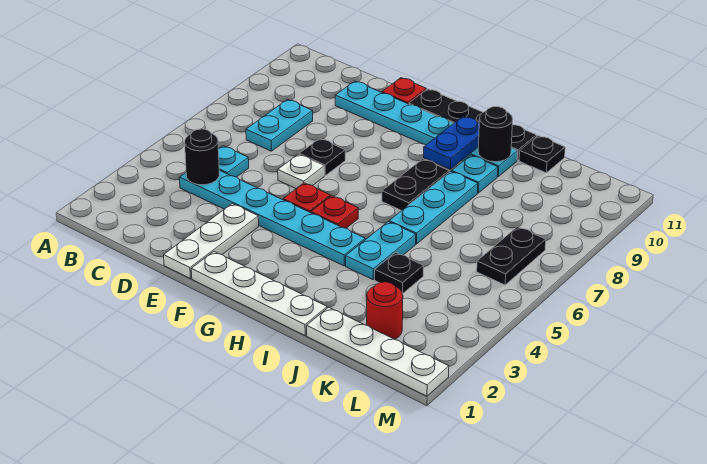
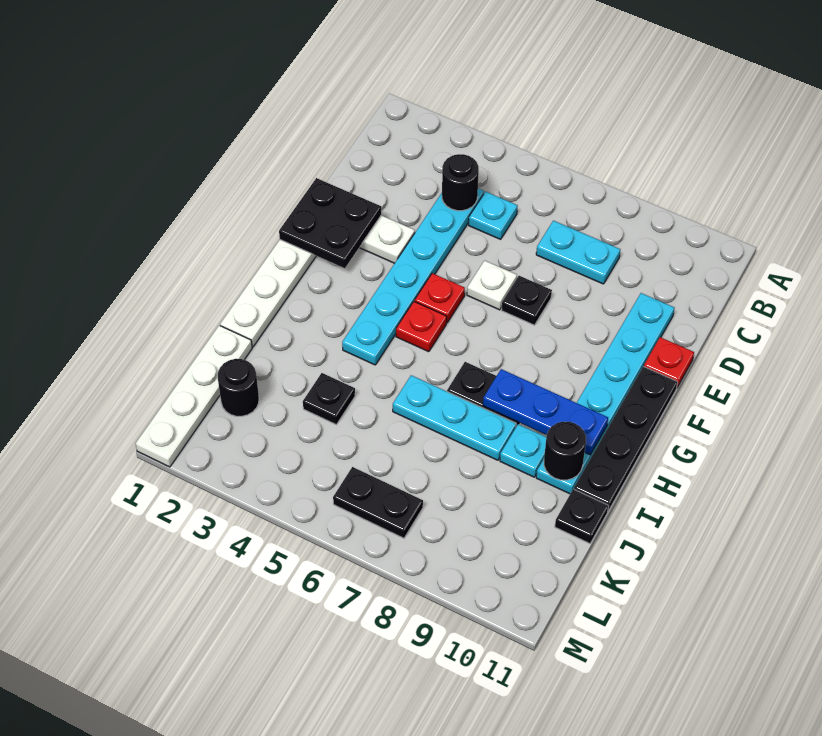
none -> black plate E1:F2 level 2
blue plate H9:H10 level 2 -> blue plate H8:H10 level 2
cyan plate I4:I5 level 1 -> none
red round brick K2 level 1 -> black round brick K2 level 1

